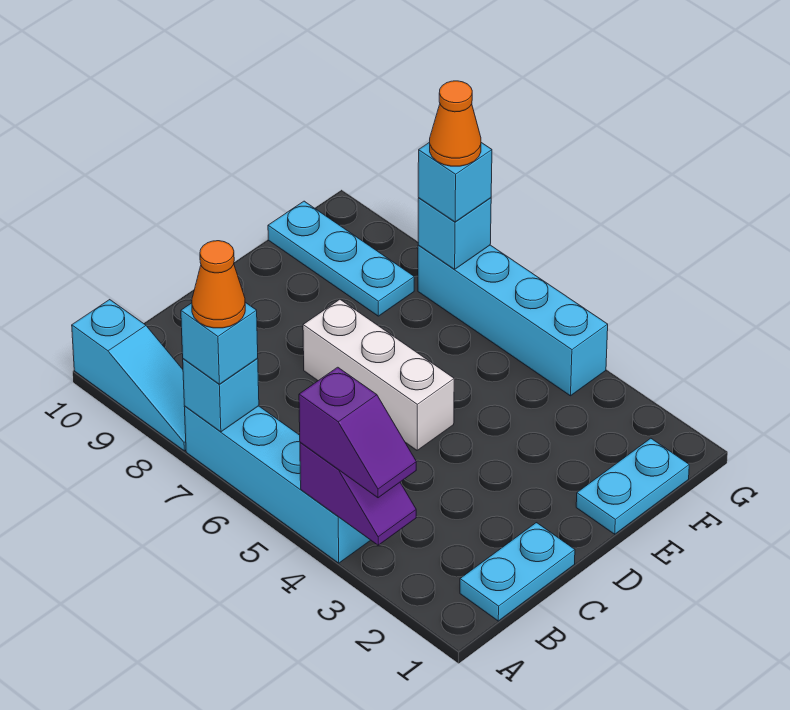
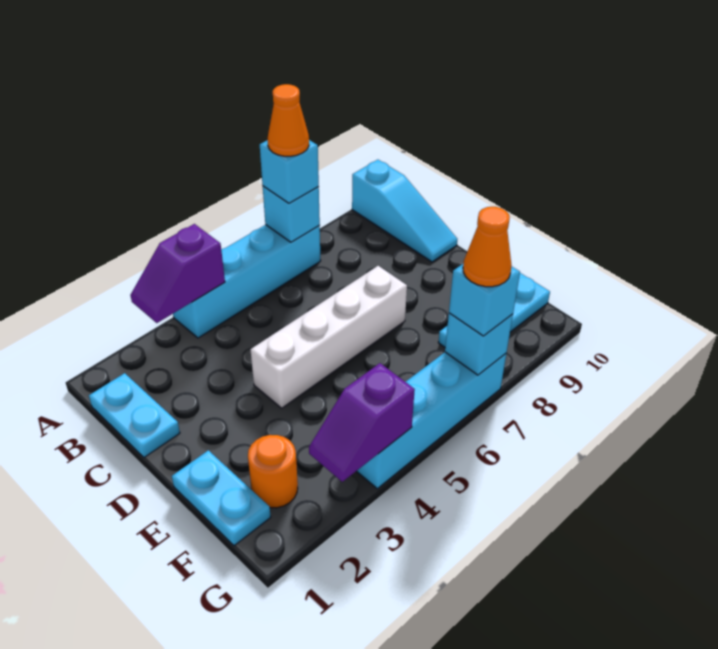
purple slope A3:A4 level 3 top 4 -> purple slope G3:G4 level 2 top 4
cyan slope A8:A10 level 1 top 10 -> cyan slope A10:C10 level 1 top A
white brick D5:D7 level 1 -> white brick D4:D7 level 1
none -> orange round brick F2 level 1

